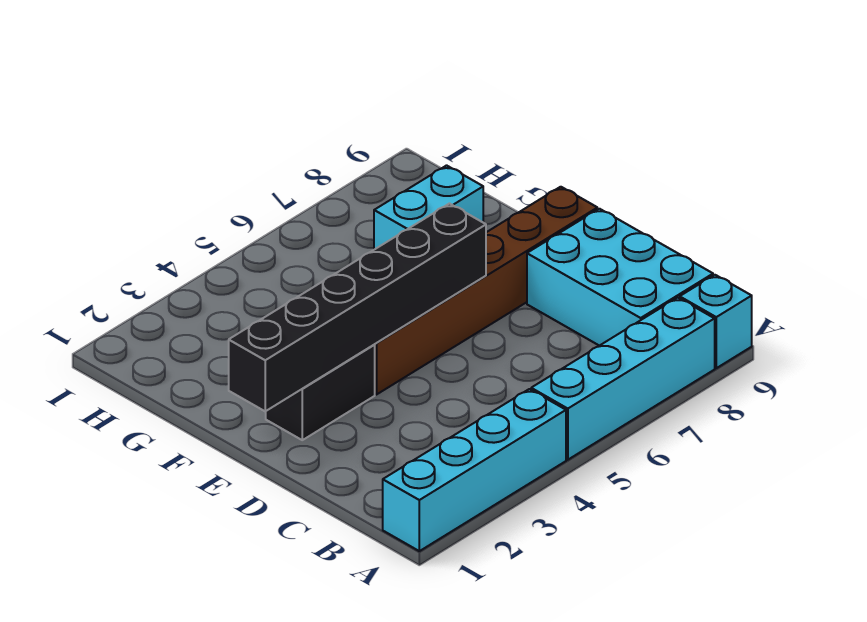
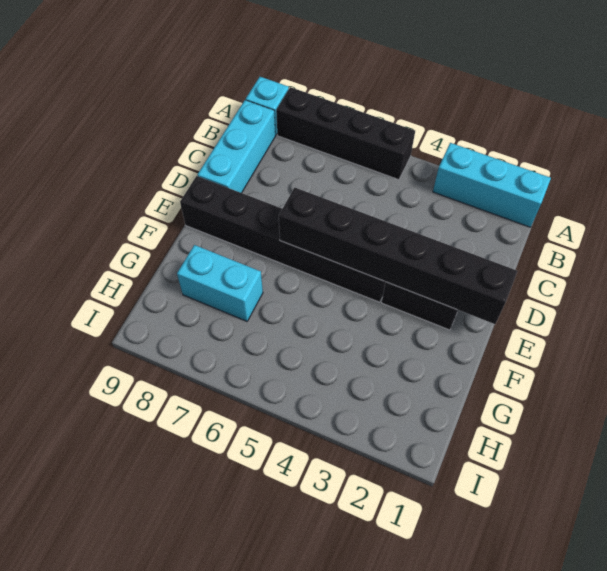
cyan brick A1:A4 level 1 -> cyan brick A1:A3 level 1
cyan brick A5:A8 level 1 -> black brick A5:A8 level 1
cyan brick B8:D9 level 1 -> cyan brick B9:D9 level 1
brown brick E4:E9 level 1 -> black brick E4:E9 level 1

